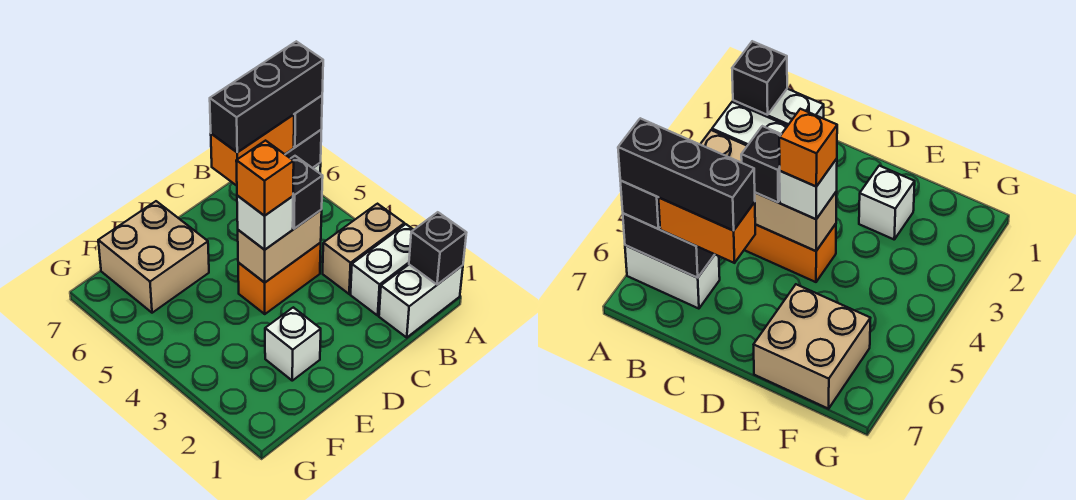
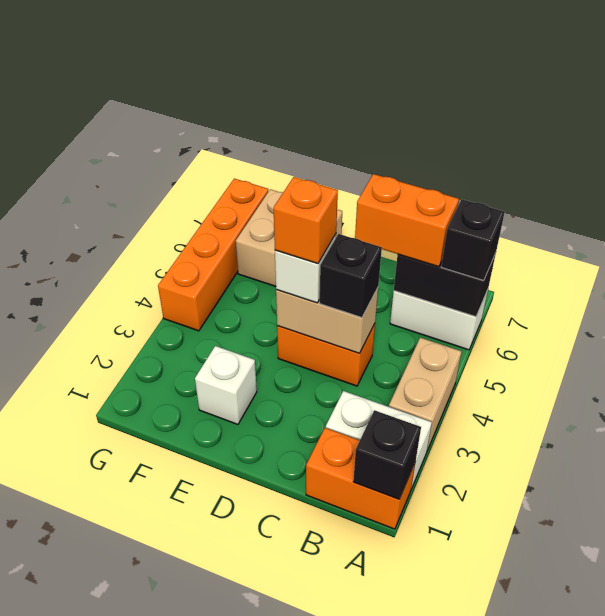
white brick A1:B1 level 1 -> orange brick A1:B1 level 1
tan brick A3:B3 level 1 -> tan brick A3:A4 level 1
black brick A6:C6 level 4 -> none
none -> orange brick G4:G7 level 1

